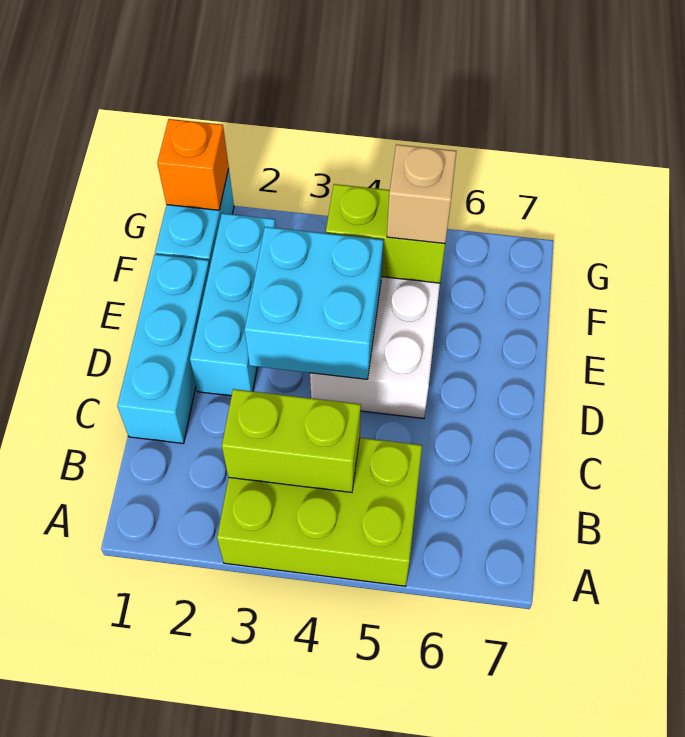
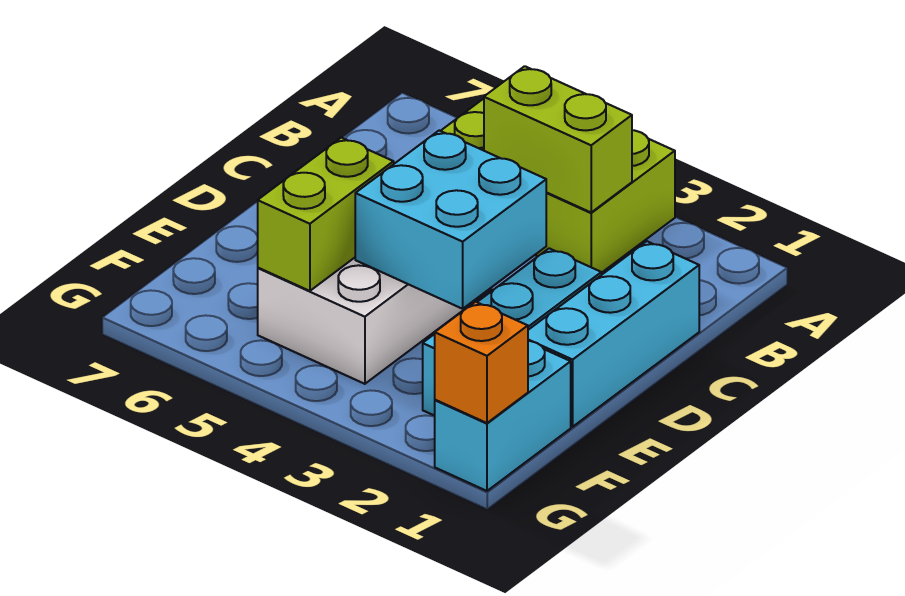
lime brick F4:F5 level 2 -> lime brick E5:F5 level 2
tan brick F5 level 3 -> none

